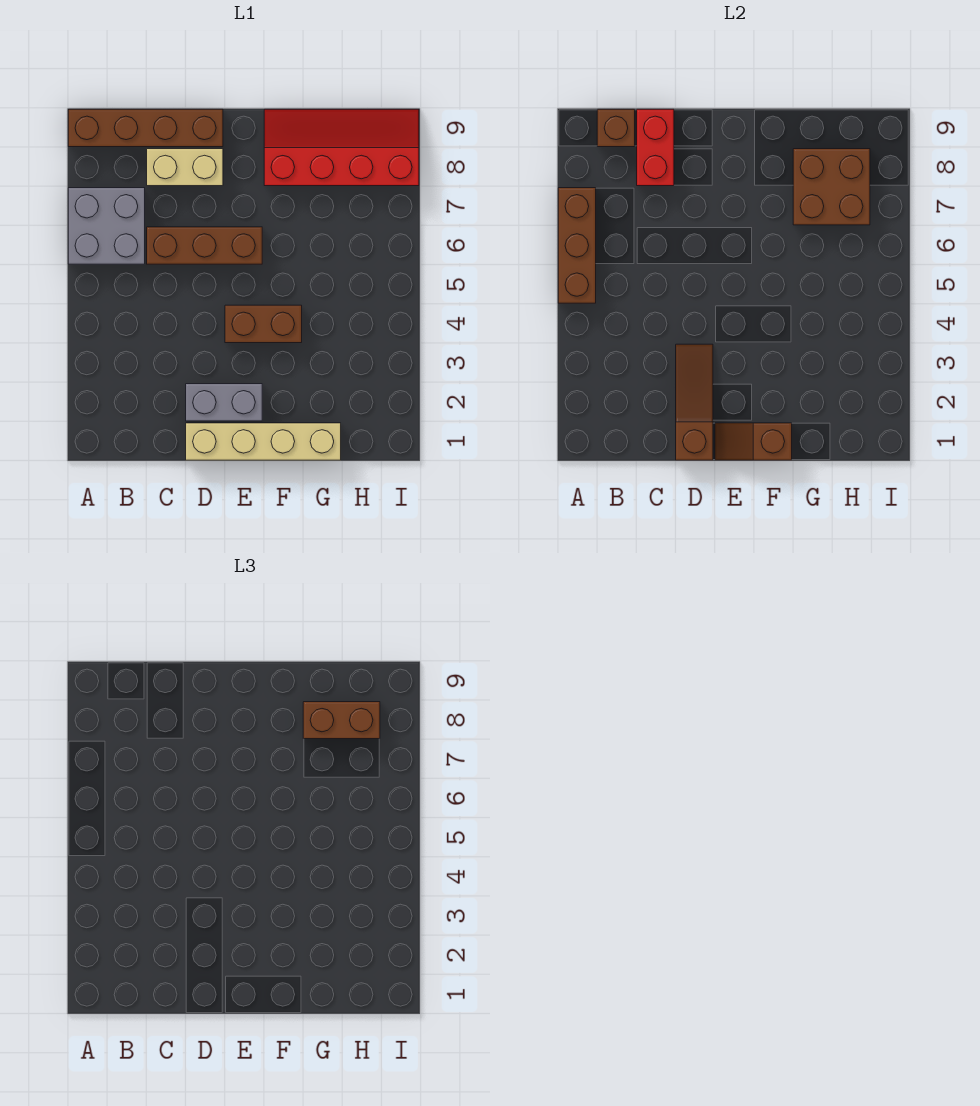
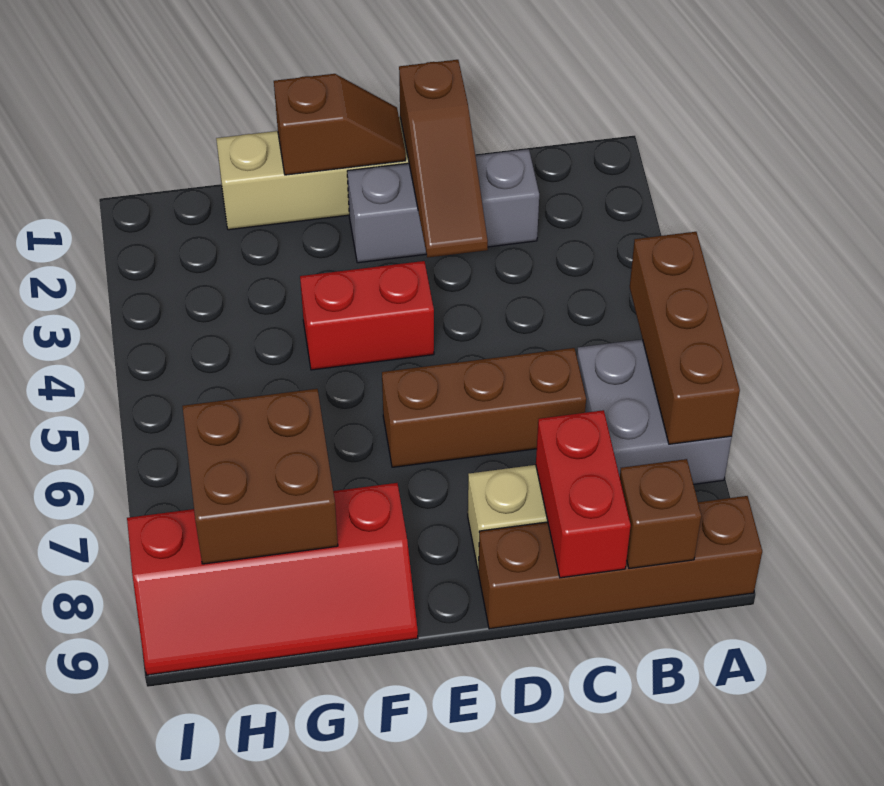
grey brick D2:E2 level 1 -> grey brick C2:E2 level 1
brown brick E4:F4 level 1 -> red brick E4:F4 level 1
brown brick G8:H8 level 3 -> none

